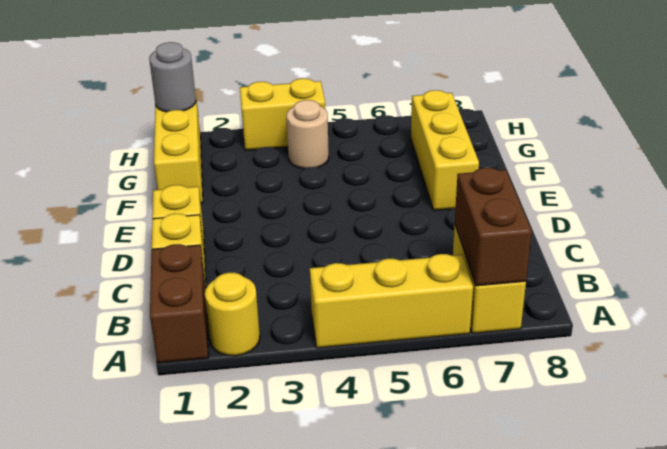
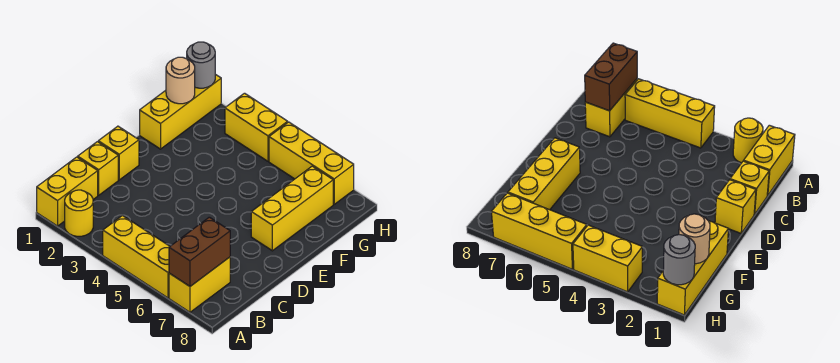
brown brick A1:B1 level 1 -> yellow brick A1:B1 level 1
tan round brick G4 level 1 -> tan round brick G1 level 2
none -> yellow brick H5:H7 level 1

